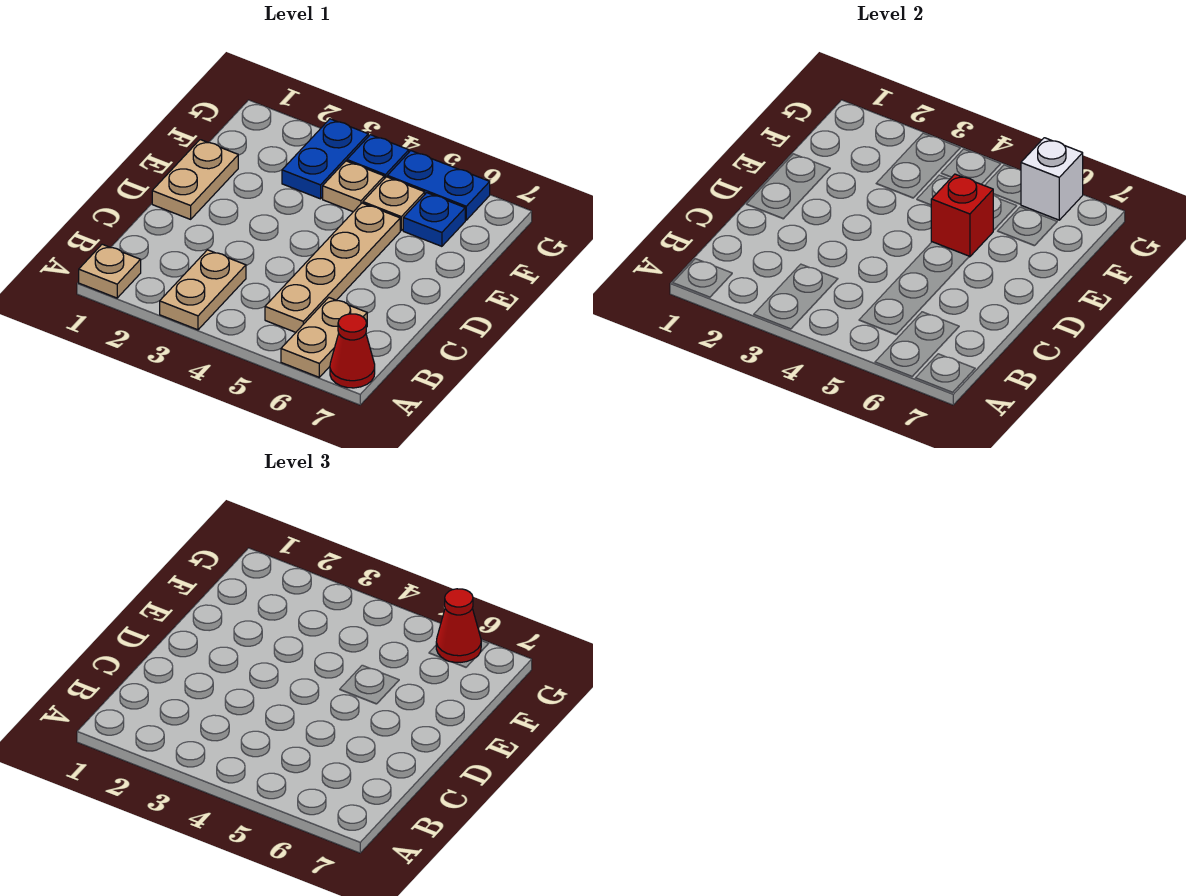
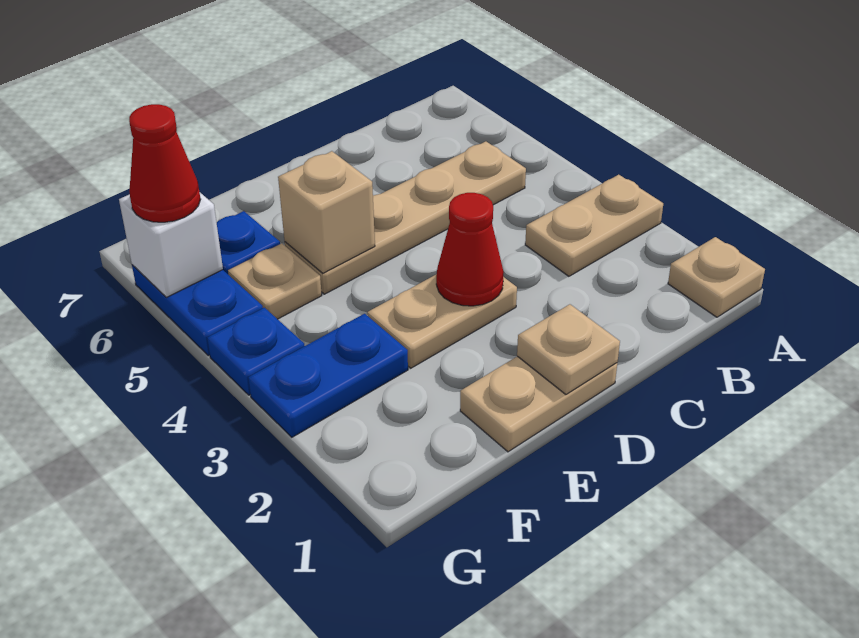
tan plate A6:B6 level 1 -> tan plate D3:E3 level 1
red cone A7 level 1 -> red cone D3 level 2
red brick E5 level 2 -> tan brick E5 level 2
tan plate F4 level 1 -> tan plate D1 level 2

